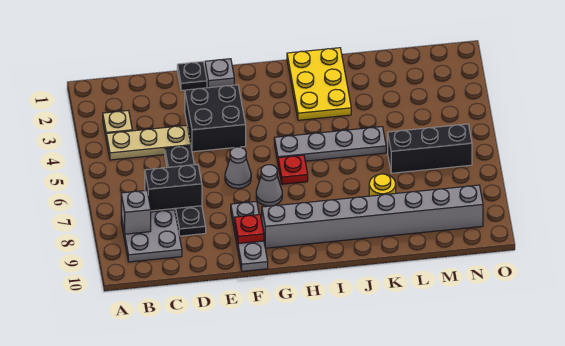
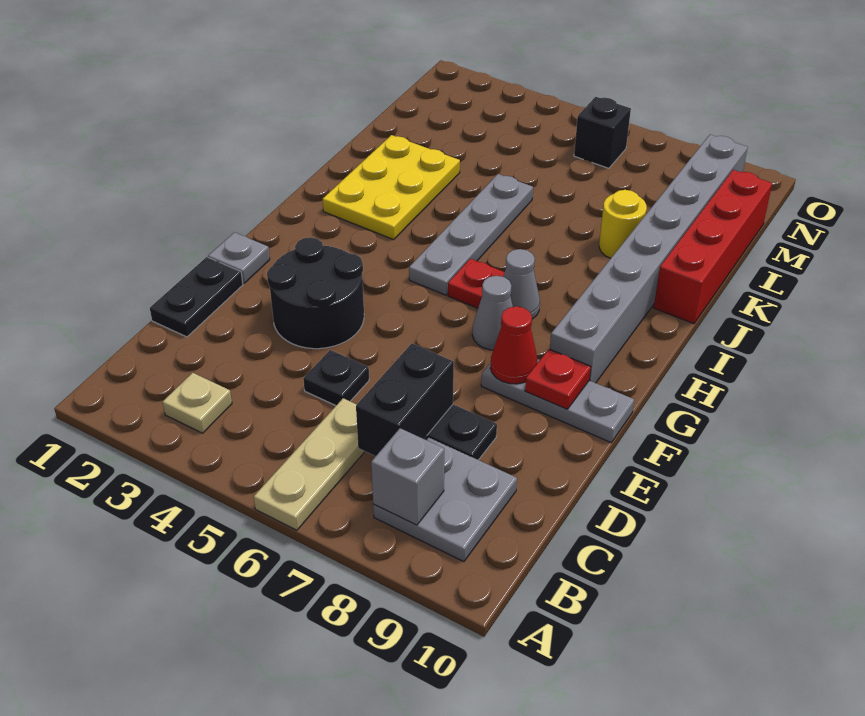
tan plate B4:D4 level 1 -> tan plate A6:C6 level 1
black plate E1 level 1 -> black plate D1:E1 level 1
black brick E3:F4 level 1 -> black round brick E3:F4 level 1
grey cone F6 level 1 -> grey cone H7 level 1
none -> red cone F8 level 2
yellow plate I1:J3 level 1 -> yellow plate I2:K3 level 1
none -> red brick J10:M10 level 1
black brick L6:N6 level 1 -> black brick N6 level 1

